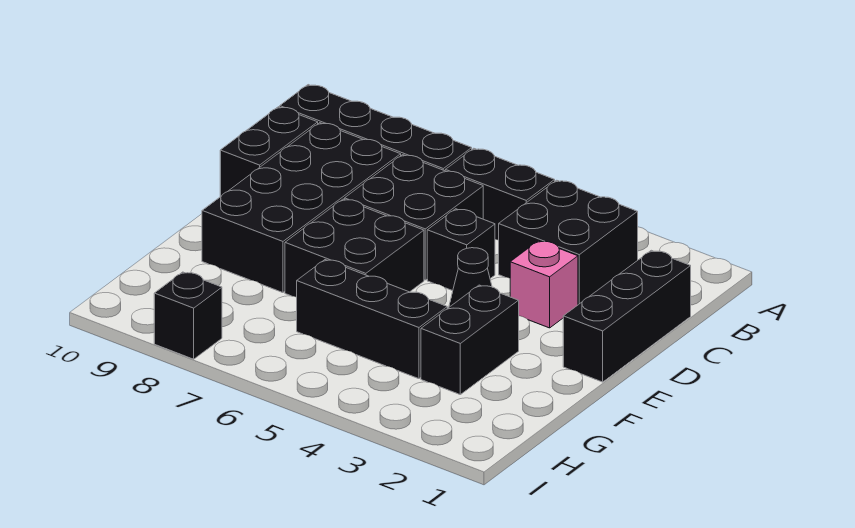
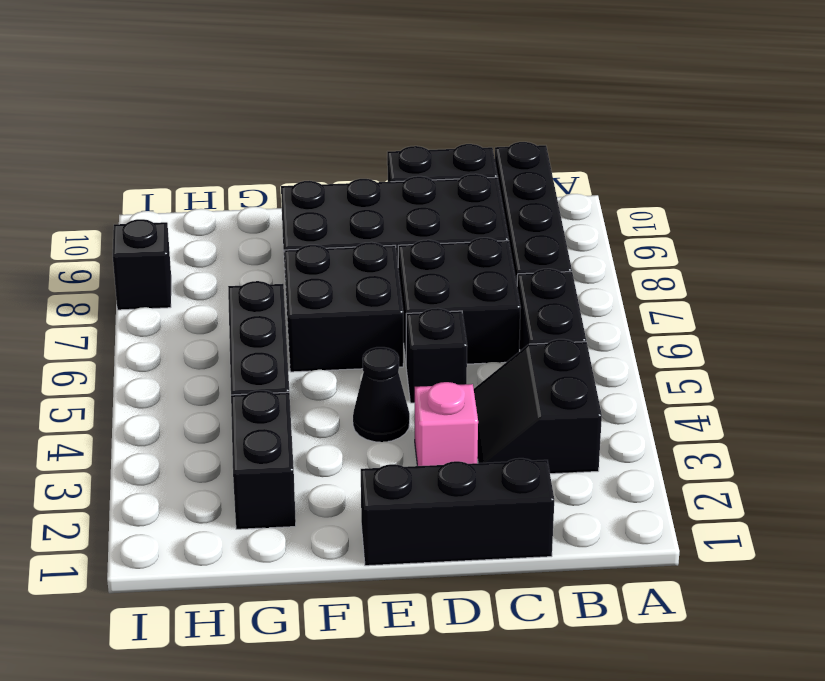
black brick B3:C4 level 1 -> black slope B3:C4 level 1 top B
black brick F3:G3 level 1 -> black brick G2:G3 level 1

